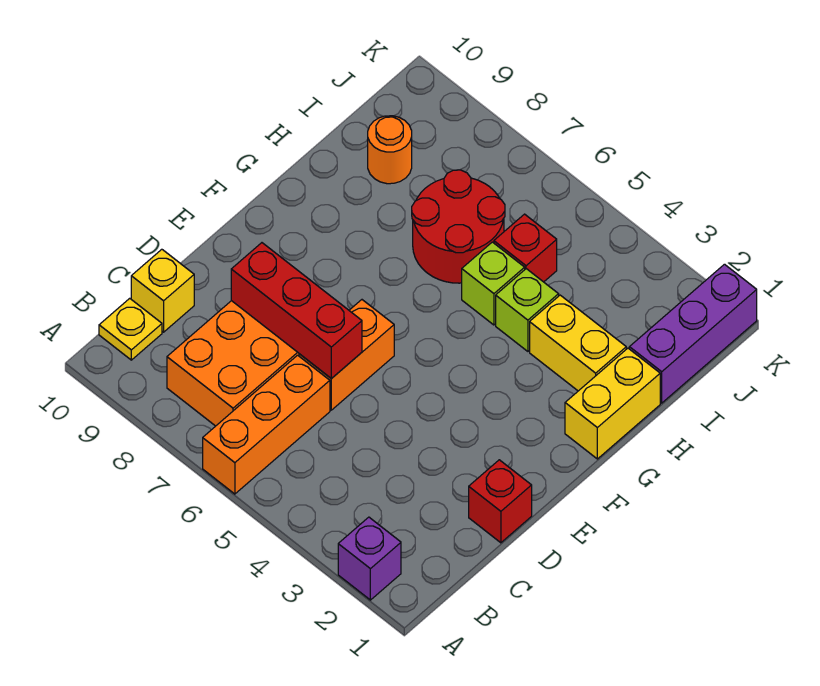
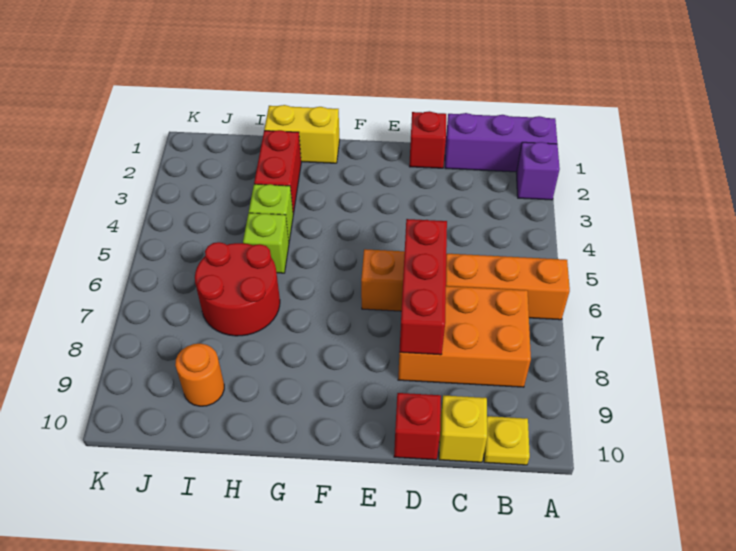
yellow brick H2:H3 level 1 -> red brick H2:H3 level 1
purple brick I1:K1 level 1 -> purple brick A1:C1 level 1
red brick I5 level 1 -> red brick D10 level 1

